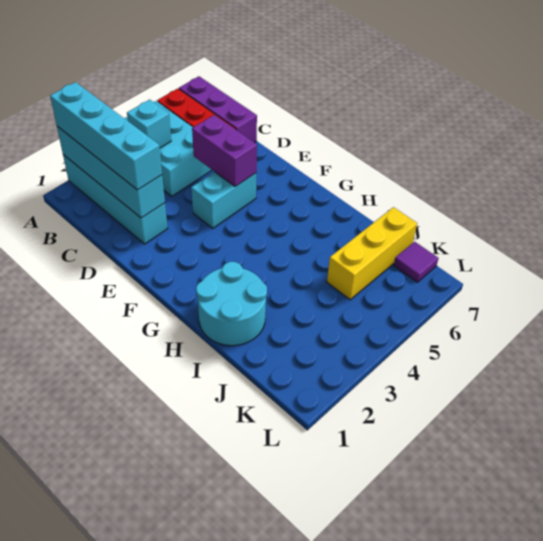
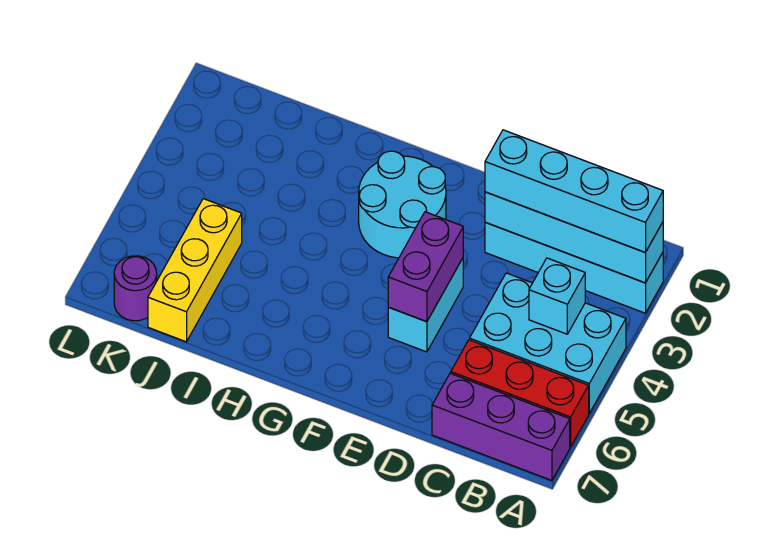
purple brick D5:E5 level 2 -> purple brick E4:E5 level 2
cyan round brick H1:I2 level 1 -> cyan round brick F2:G3 level 1
purple tile K7 level 1 -> purple round brick K7 level 1

